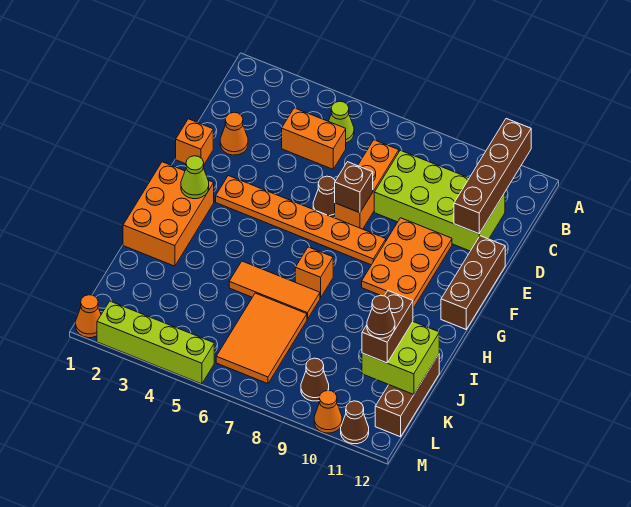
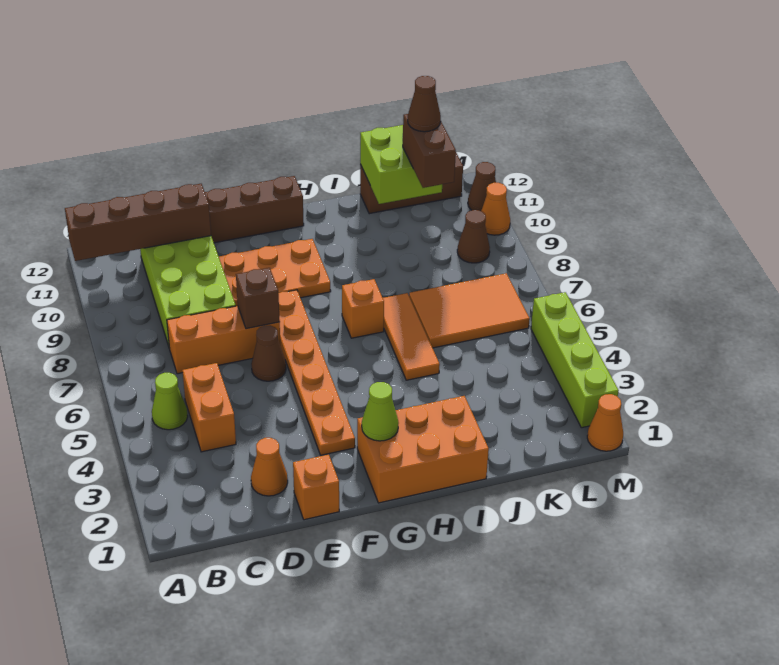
brown brick J11:K11 level 3 -> brown brick K10:K11 level 3

